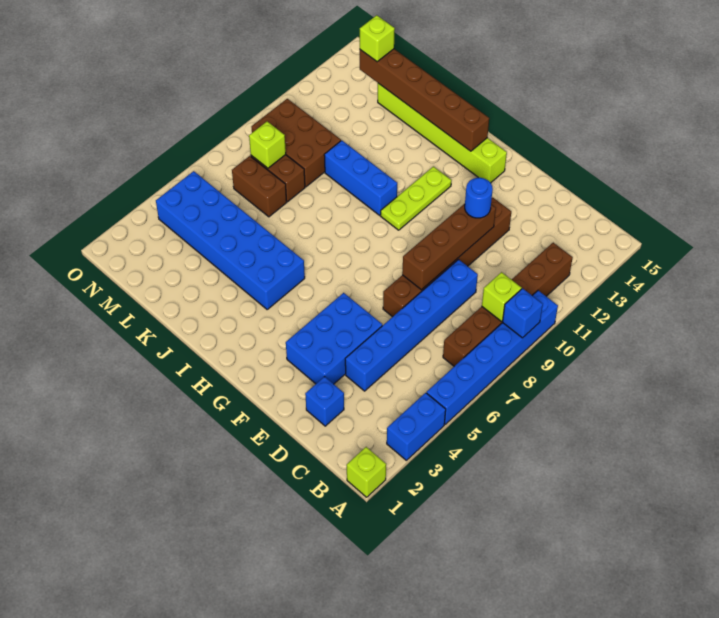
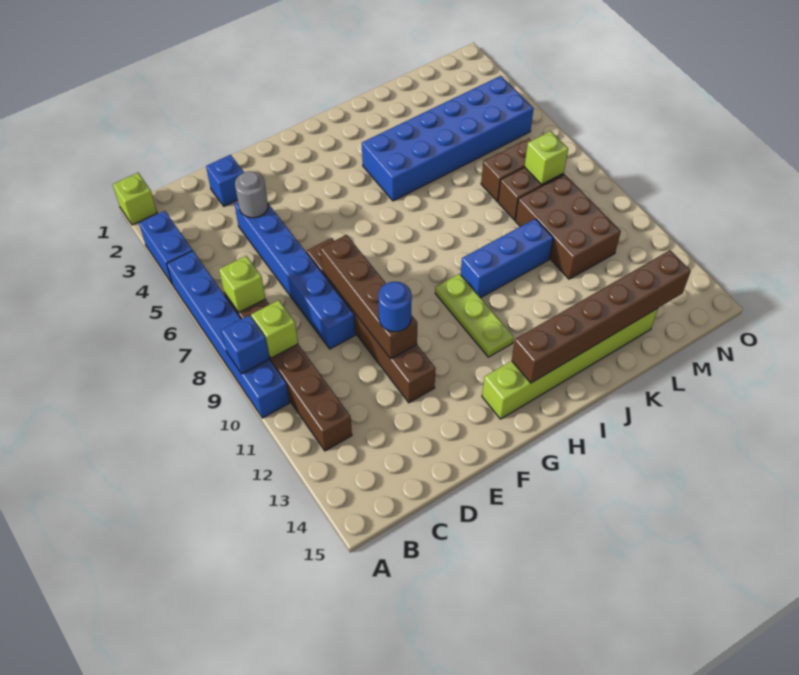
none -> grey round brick D4 level 2
blue brick E3:F5 level 1 -> none
brown brick L9:N10 level 1 -> brown brick L9:M11 level 1
lime brick M14 level 3 -> lime brick B7 level 2

